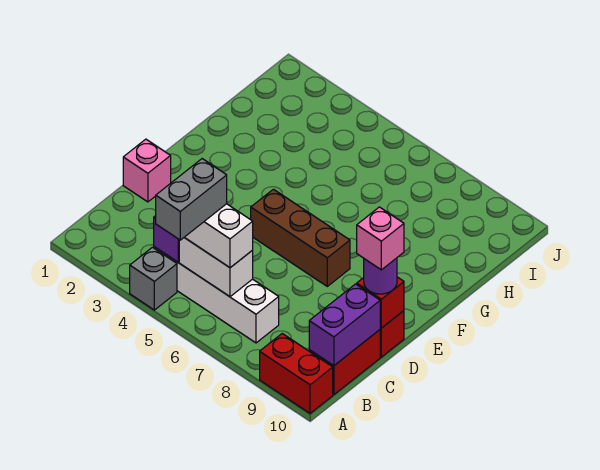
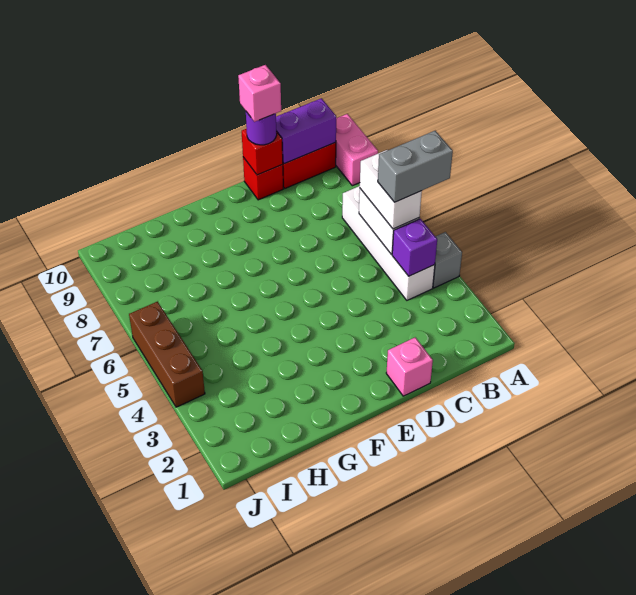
red brick A9:A10 level 1 -> pink brick A9:A10 level 1
brown brick E5:E7 level 1 -> brown brick J4:J6 level 1

